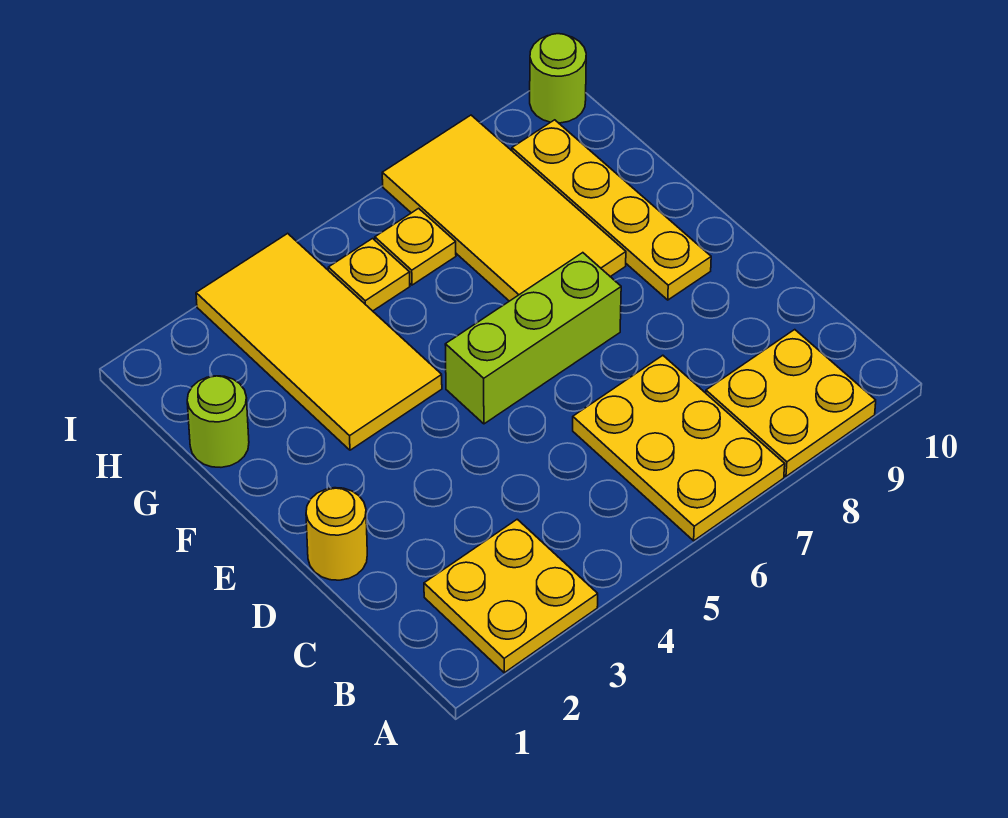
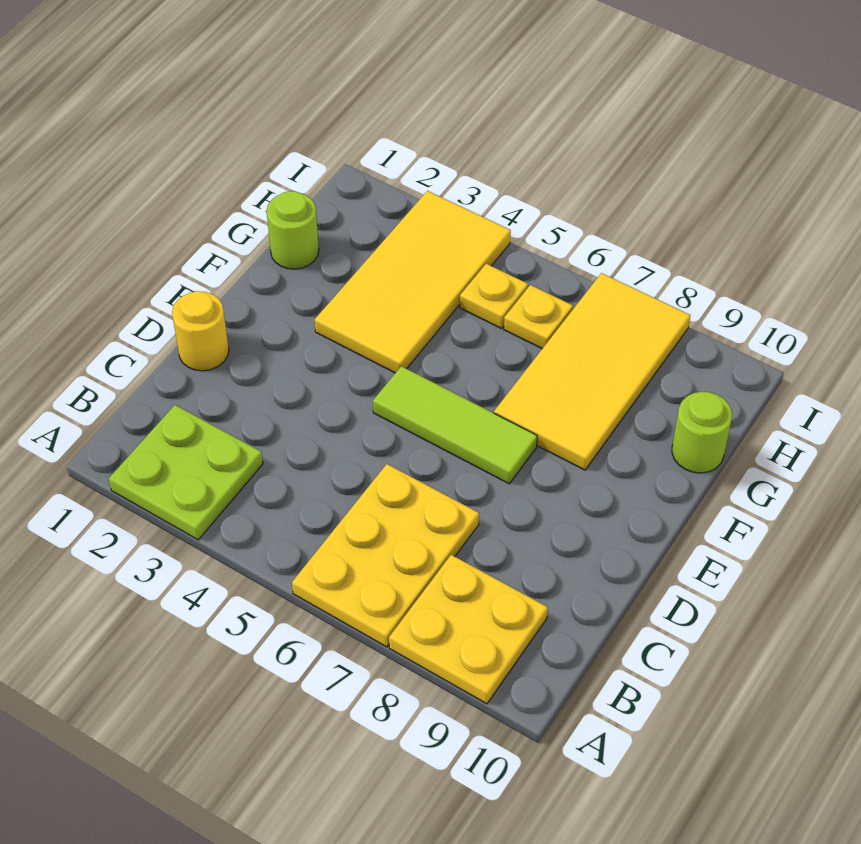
yellow plate A2:B3 level 1 -> lime plate A2:B3 level 1
lime brick E5:E7 level 1 -> lime tile E5:E7 level 1
yellow plate E9:H9 level 1 -> none
lime round brick I10 level 1 -> lime round brick G10 level 1

